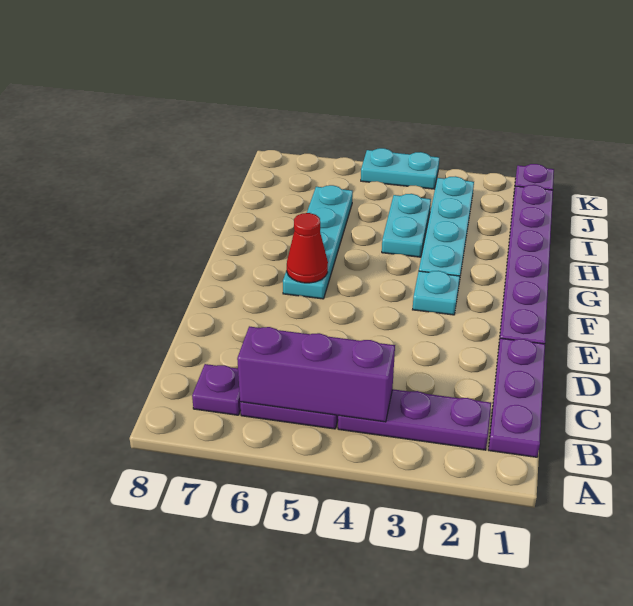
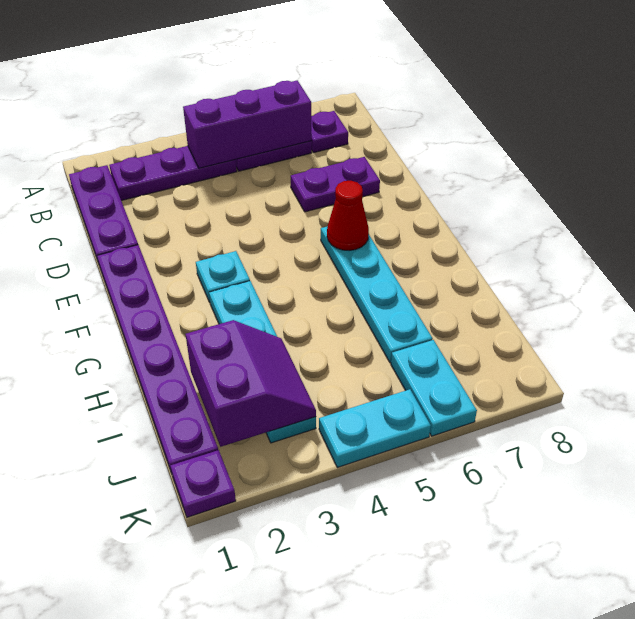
none -> purple plate D6:D7 level 1
cyan plate H4:I4 level 1 -> cyan plate J6:K6 level 1
none -> purple slope I2:J3 level 2 top 2

